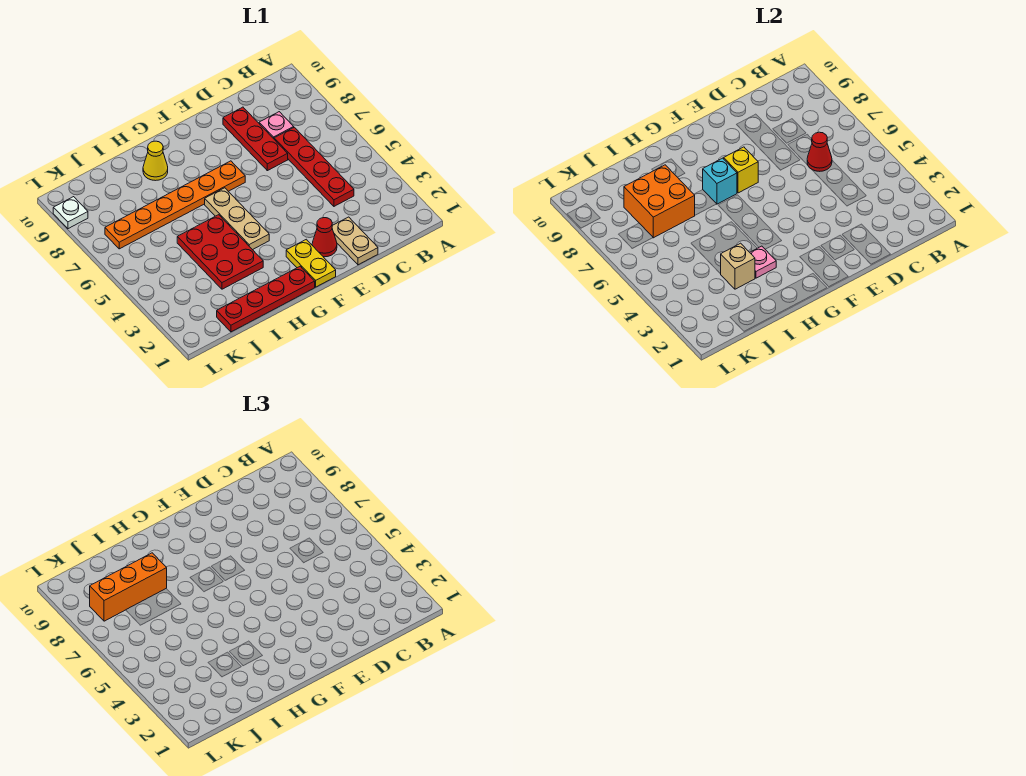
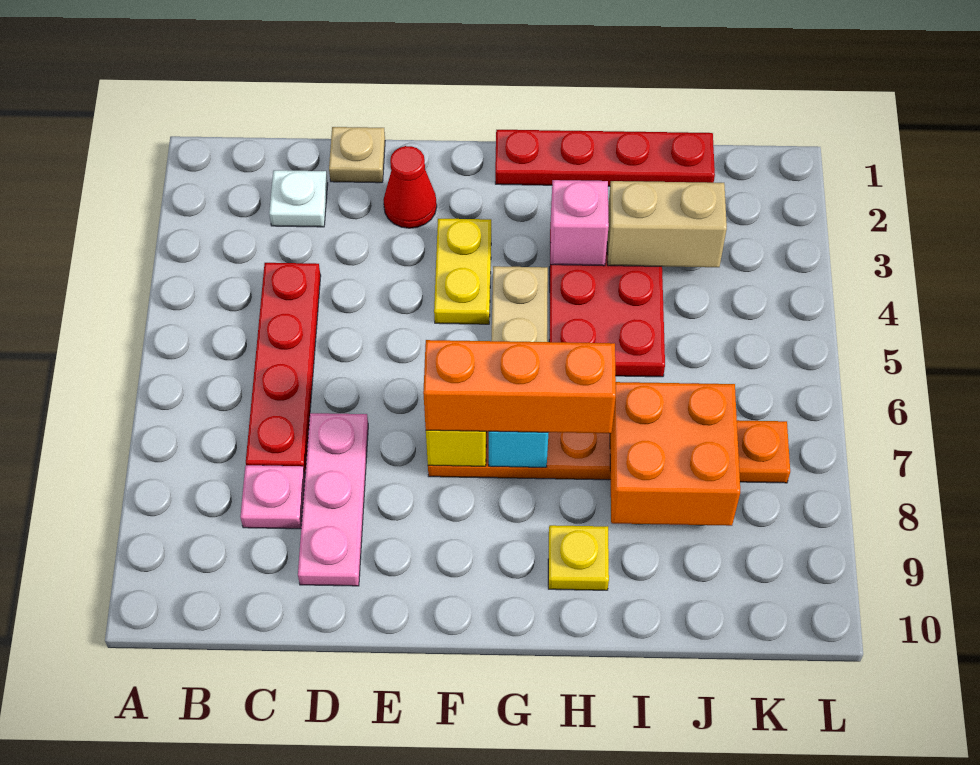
red cone C6 level 2 -> none
tan plate D1:D2 level 1 -> tan plate D1 level 1
red plate D7:D9 level 1 -> pink plate D7:D9 level 1
yellow plate F1:F2 level 1 -> yellow plate F3:F4 level 1
pink plate H3 level 2 -> pink brick H3 level 2
yellow cone H9 level 1 -> yellow plate H9 level 1
tan brick I3 level 2 -> tan brick I3:J3 level 2
orange brick I8:K8 level 3 -> orange brick F7:H7 level 3
white plate L9 level 1 -> white plate C2 level 1

